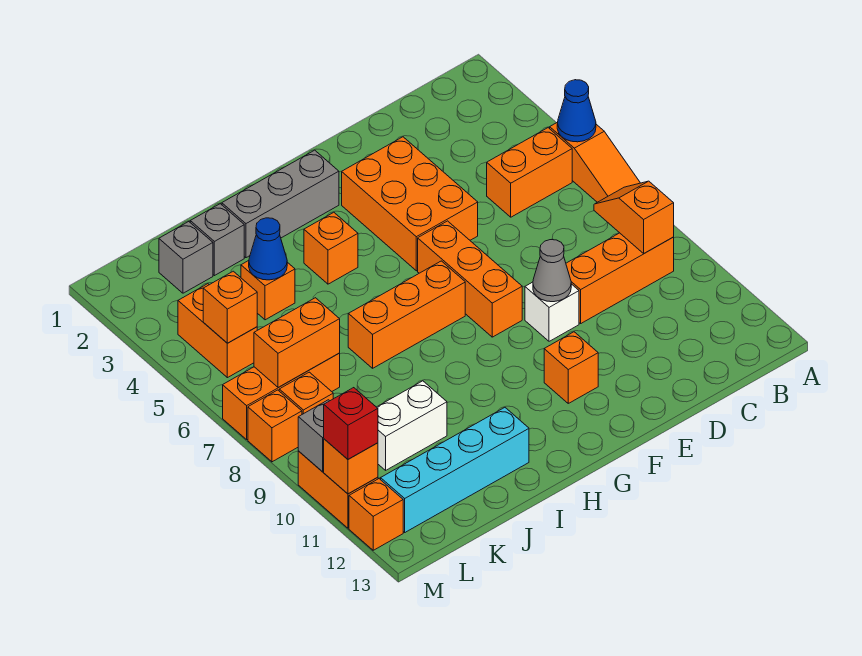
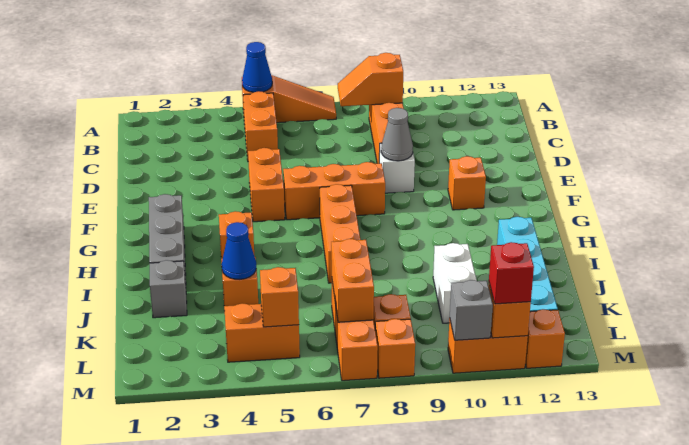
orange brick E3:F5 level 1 -> orange brick E5:F5 level 1
grey brick K2 level 1 -> none

